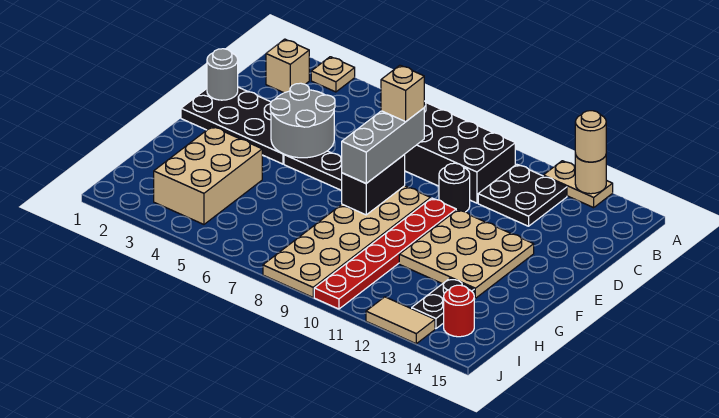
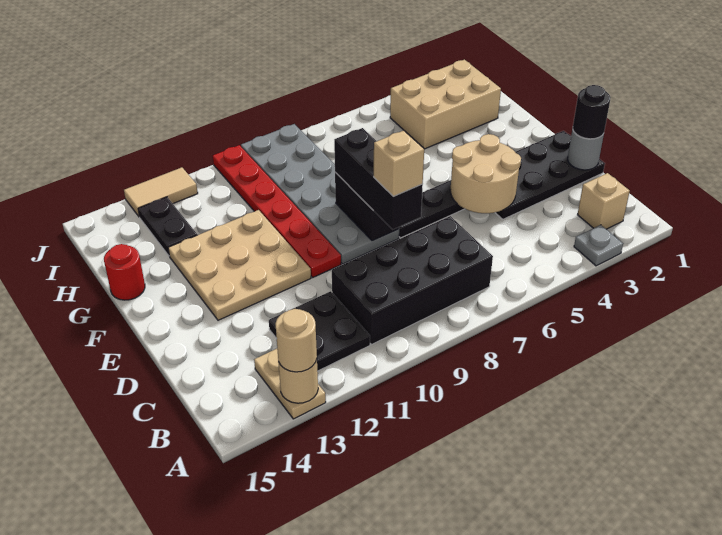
tan plate A3 level 1 -> grey plate A3 level 1
tan plate A12:A13 level 1 -> tan plate A13:B13 level 1
grey round brick D4:E5 level 2 -> tan round brick D4:E5 level 2
grey brick D8:F8 level 3 -> black brick D8:F8 level 3
black round brick D10 level 1 -> black round brick D1 level 3
tan plate E8:J9 level 1 -> grey plate E8:J9 level 1
tan brick G3:I4 level 1 -> tan brick H2:I4 level 1
red round brick I14 level 1 -> red round brick G15 level 1

